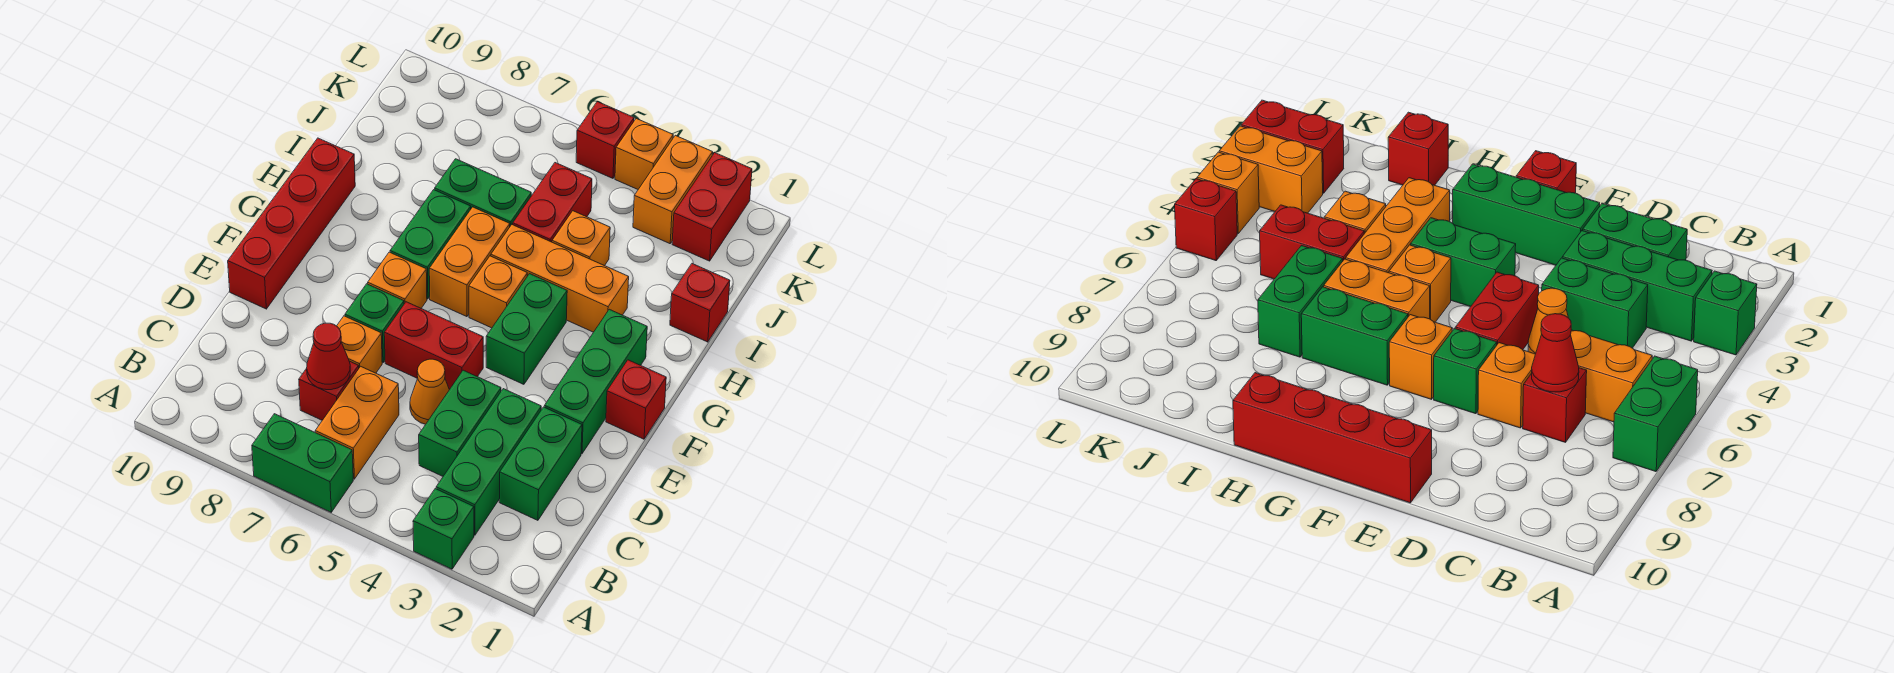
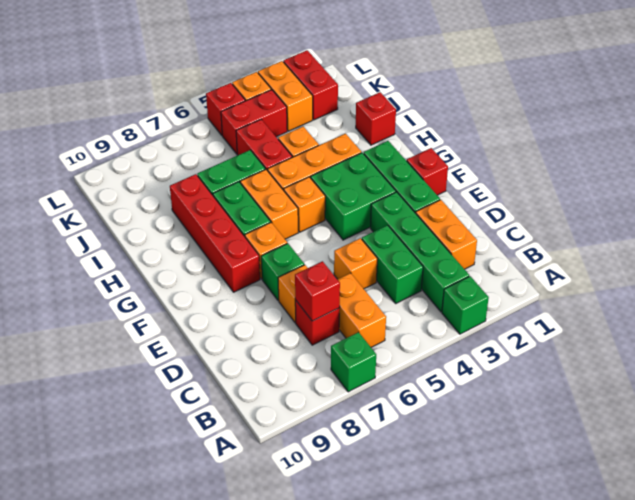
green brick A6:A7 level 1 -> green brick A7 level 1
green brick B3:D3 level 1 -> green brick B3:E3 level 1
green brick C2:D2 level 1 -> orange brick C2:D2 level 1
red cone C7 level 2 -> red brick C7 level 2
orange cone D5 level 1 -> orange brick D5 level 1
red brick E5:E6 level 1 -> red brick K4:K5 level 1
red brick E10:H10 level 1 -> red brick F8:I8 level 1
green brick F4:G4 level 1 -> green brick F3:G4 level 1

